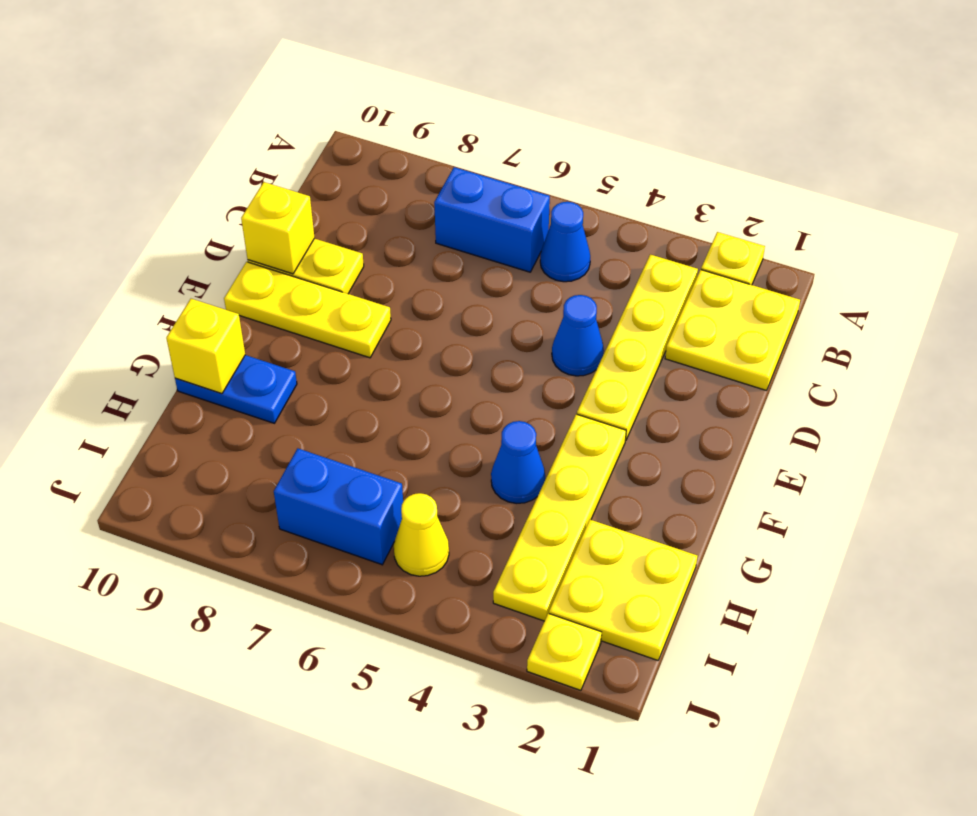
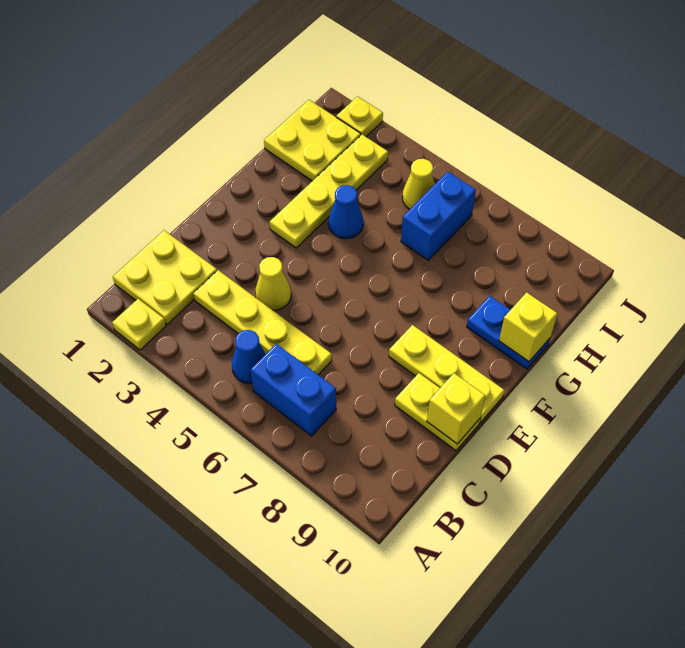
yellow plate B3:E3 level 1 -> yellow plate C3:C6 level 1
blue cone D4 level 1 -> yellow cone D4 level 1
blue brick I6:I7 level 1 -> blue brick H6:I6 level 1

